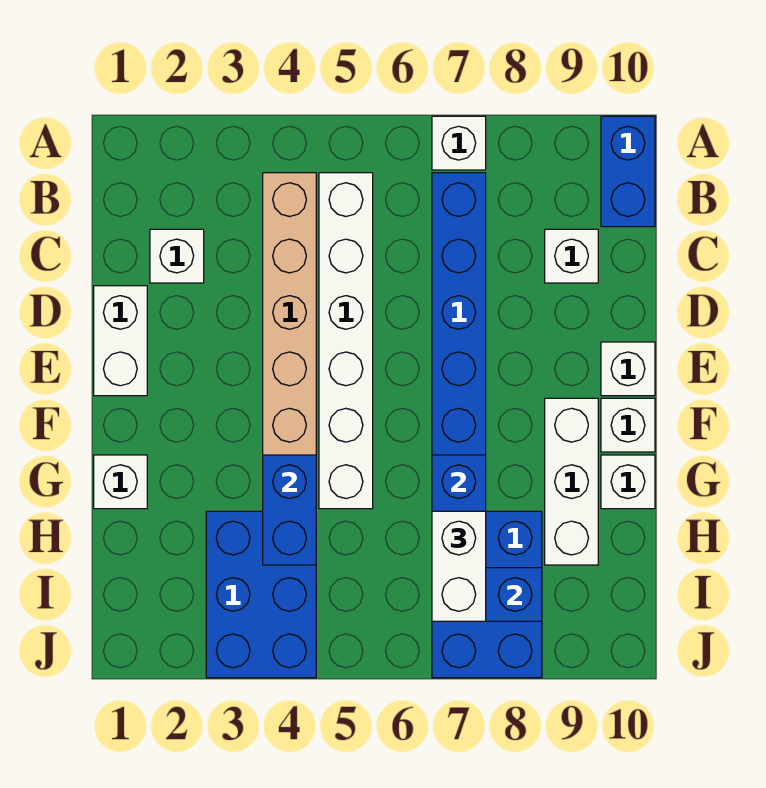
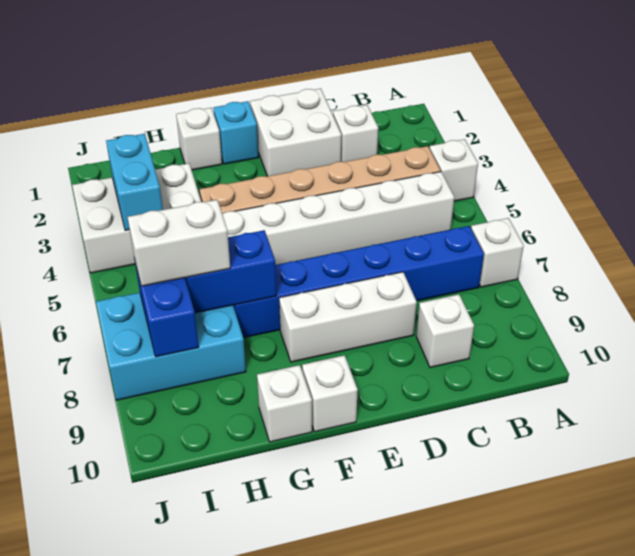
blue brick A10:B10 level 1 -> none
white brick D1:E1 level 1 -> white brick D1:E2 level 1
white brick E10 level 1 -> white brick A4 level 1
none -> cyan brick F1 level 1
white brick F9:H9 level 1 -> white brick D8:F8 level 1
blue brick G4:H4 level 2 -> none
blue brick H3:J4 level 1 -> white brick H3:J4 level 1
blue brick H7:J8 level 1 -> cyan brick H7:J8 level 1
none -> cyan brick I3:I4 level 2

